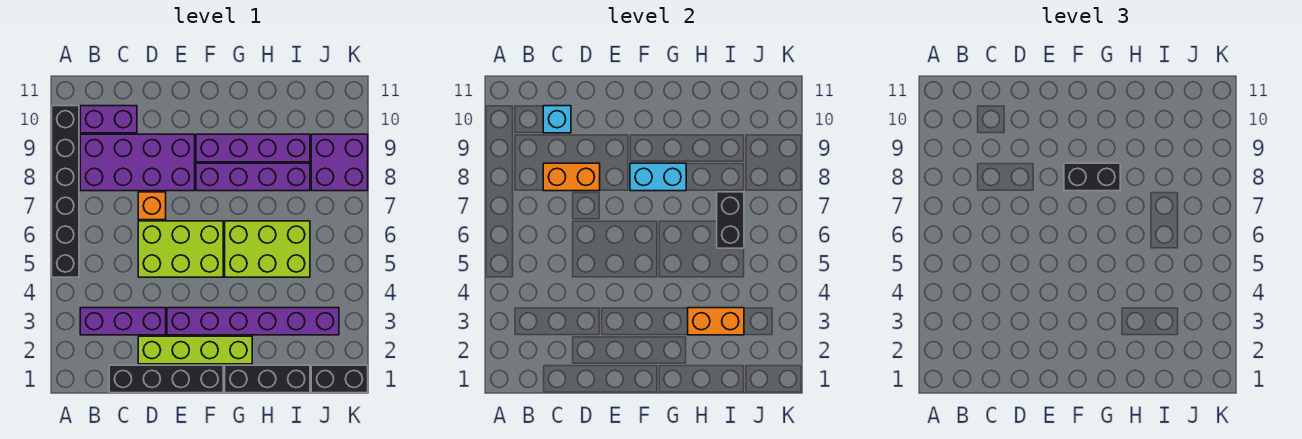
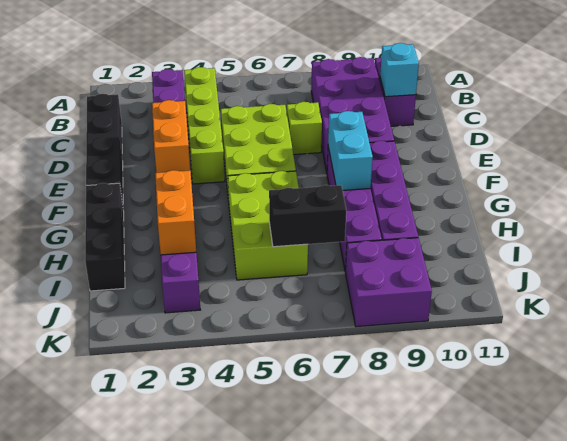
black brick A5:A10 level 1 -> none
orange brick C8:D8 level 2 -> orange brick E3:F3 level 2
lime brick D2:G2 level 1 -> lime brick B4:E4 level 1
orange brick D7 level 1 -> lime brick D7 level 1
black brick F8:G8 level 3 -> none
black brick J1:K1 level 1 -> none

